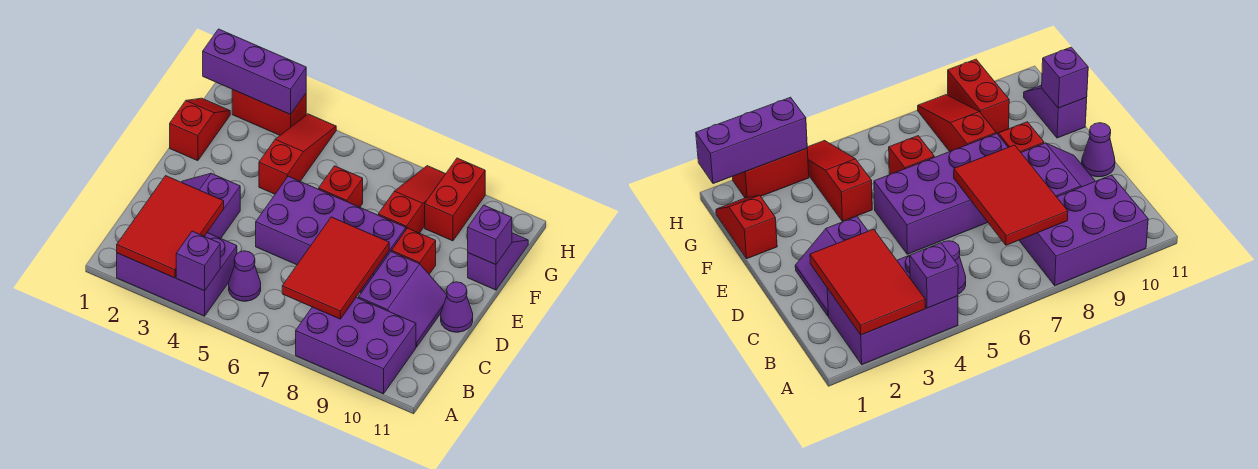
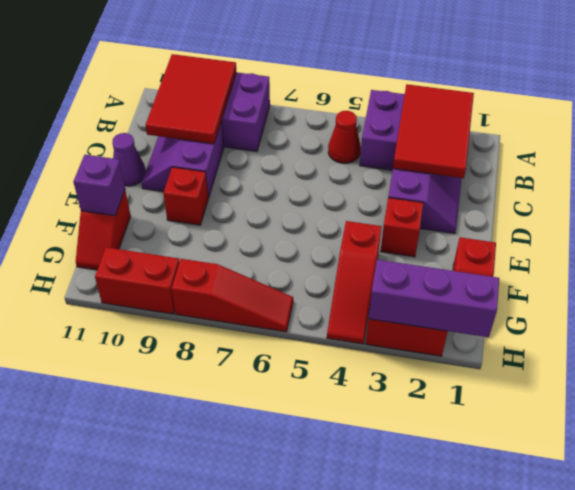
purple brick A4 level 2 -> none
purple cone B5 level 1 -> red cone B5 level 1
red tile B7:D8 level 2 -> red tile A9:C10 level 2
purple brick D5:E8 level 1 -> none
red brick F6 level 1 -> red brick E3 level 1
red slope F8:H8 level 1 top F -> red slope H6:H8 level 1 top 8
purple slope F11:G11 level 1 top F -> red slope F11:G11 level 1 top F
red brick G9:H9 level 1 -> red brick H9:H10 level 1

